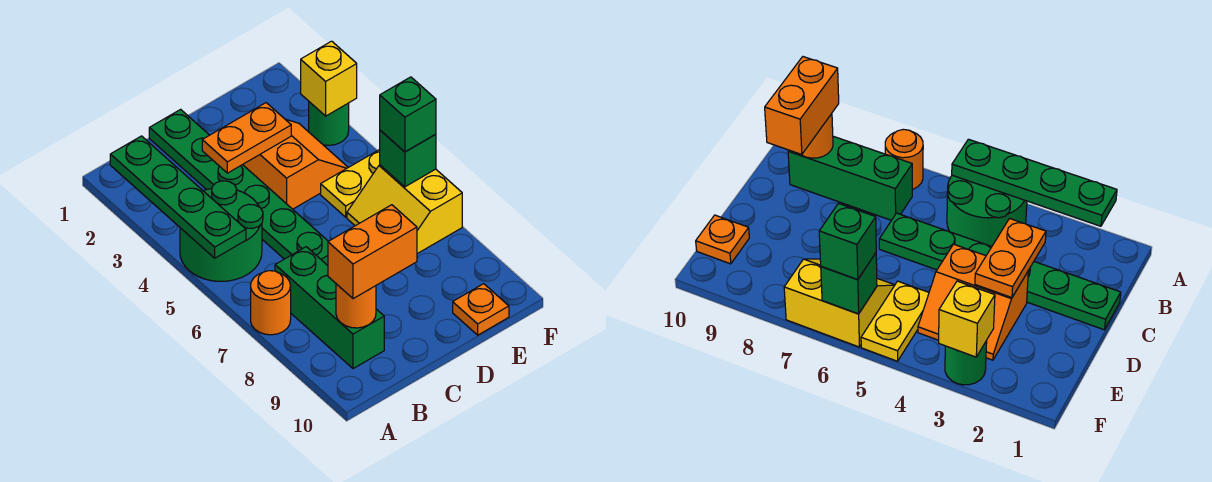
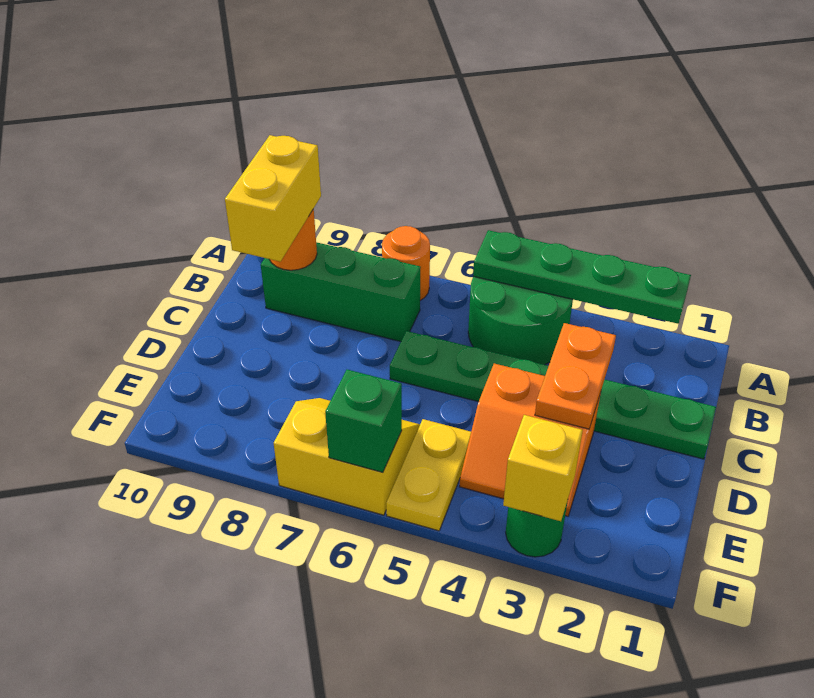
orange brick B9:C9 level 3 -> yellow brick B9:C9 level 3
orange plate E10 level 1 -> none
green brick F6 level 3 -> none

